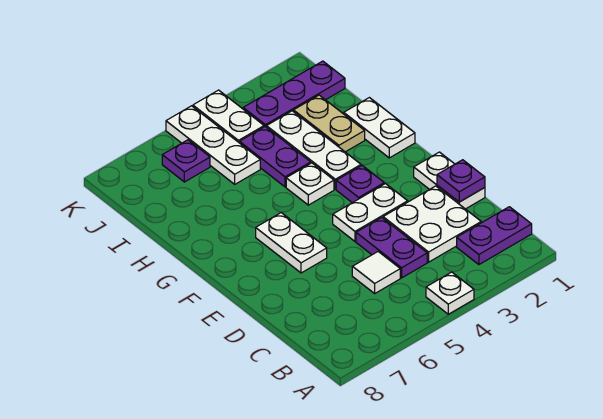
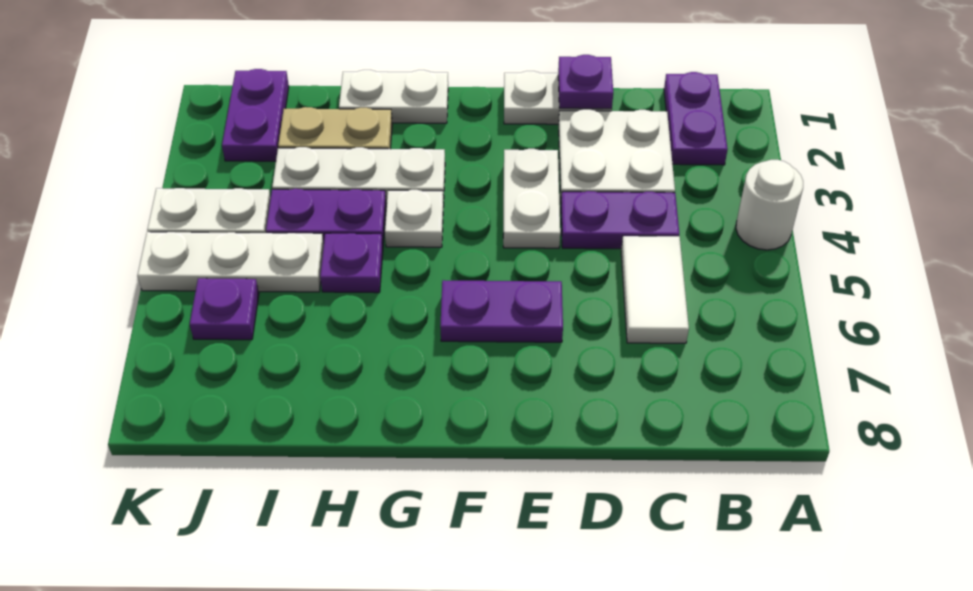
white plate A4 level 1 -> white round brick A4 level 1
white tile C5 level 1 -> white tile C5:C6 level 1
white plate E6:F6 level 1 -> purple plate E6:F6 level 1
purple plate F3 level 1 -> purple plate H5 level 1
purple plate J1:J3 level 1 -> purple plate J1:J2 level 1

